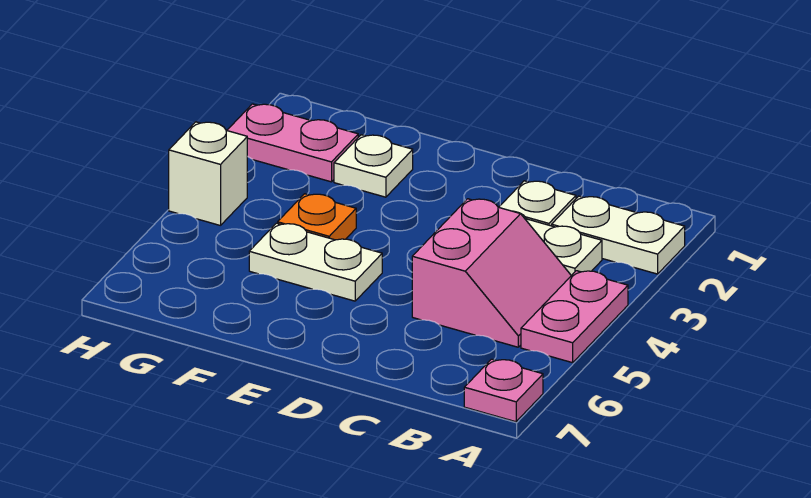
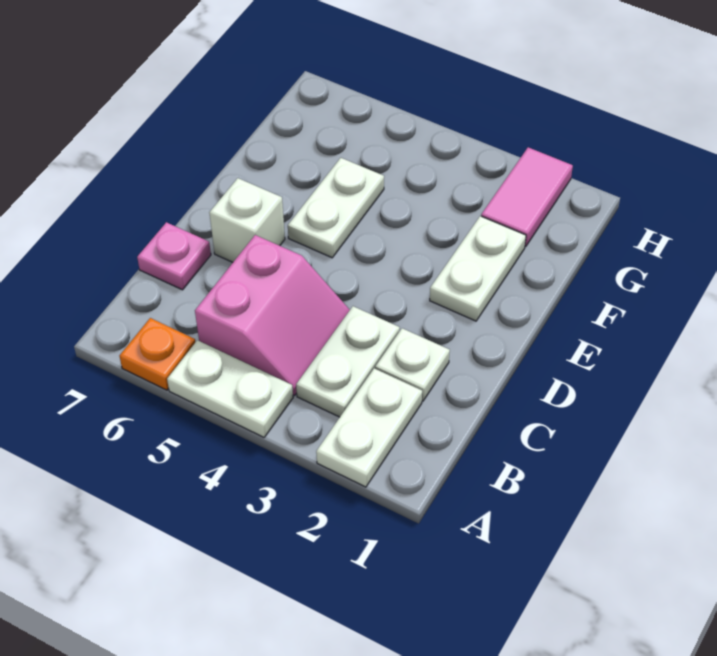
pink plate A4:A5 level 1 -> white plate A4:A5 level 1
pink plate A7 level 1 -> pink plate C7 level 1
pink slope B4:C5 level 1 top C -> pink slope B4:C5 level 1 top 5
white plate F2 level 1 -> white plate E2:F2 level 1
orange plate F4 level 1 -> orange plate A6 level 1
pink plate G2:H2 level 1 -> pink tile G2:H2 level 1
white brick H4 level 1 -> white brick D6 level 1

